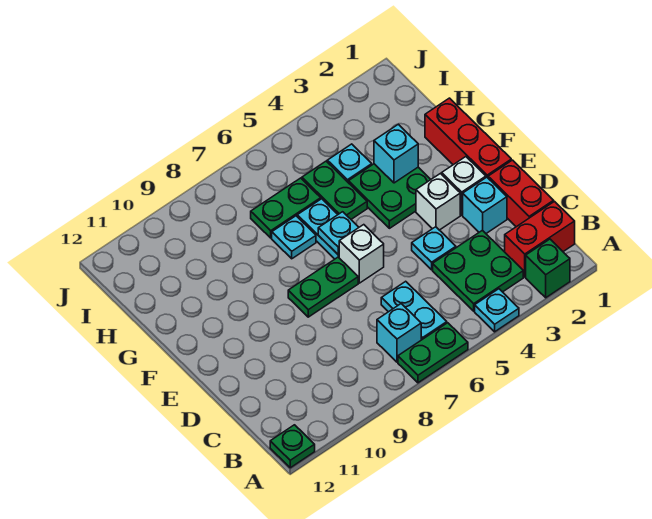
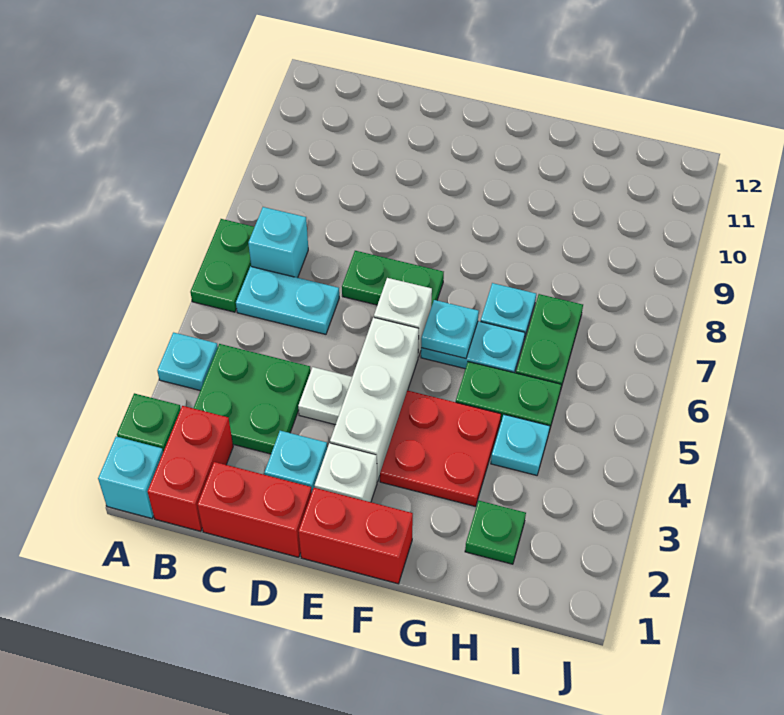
green plate A12 level 1 -> green plate H2 level 1
cyan plate D4 level 1 -> white plate D4 level 1
red brick E1:G1 level 1 -> red brick E1:F1 level 1
white brick E3 level 1 -> white brick E3:E5 level 1
green plate E7:E8 level 1 -> green plate D7:E7 level 1
green plate F3:G4 level 1 -> red plate F3:G4 level 1
cyan brick G3 level 2 -> cyan brick A1 level 1

